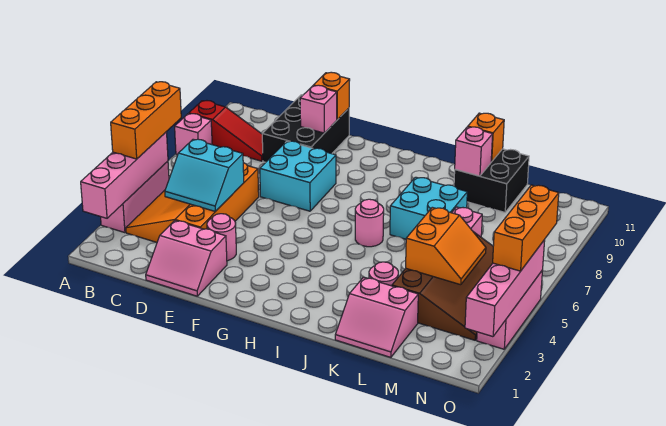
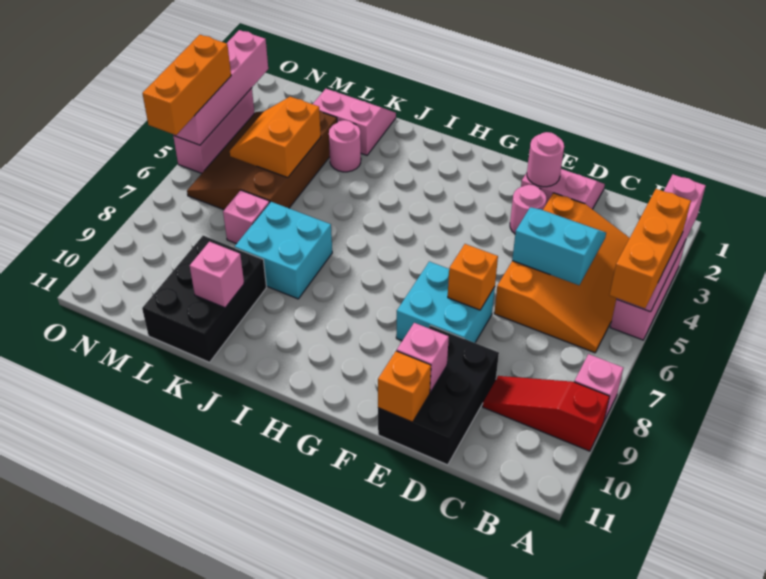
pink round brick I6 level 1 -> pink round brick E2 level 2
black brick K10:L11 level 1 -> black brick K9:L11 level 1
orange brick K11 level 2 -> orange brick E7 level 2

